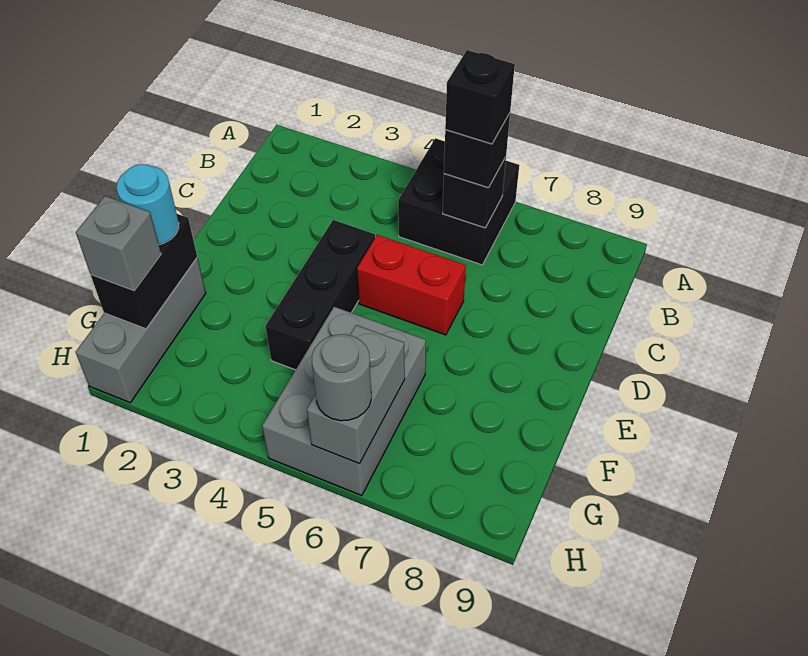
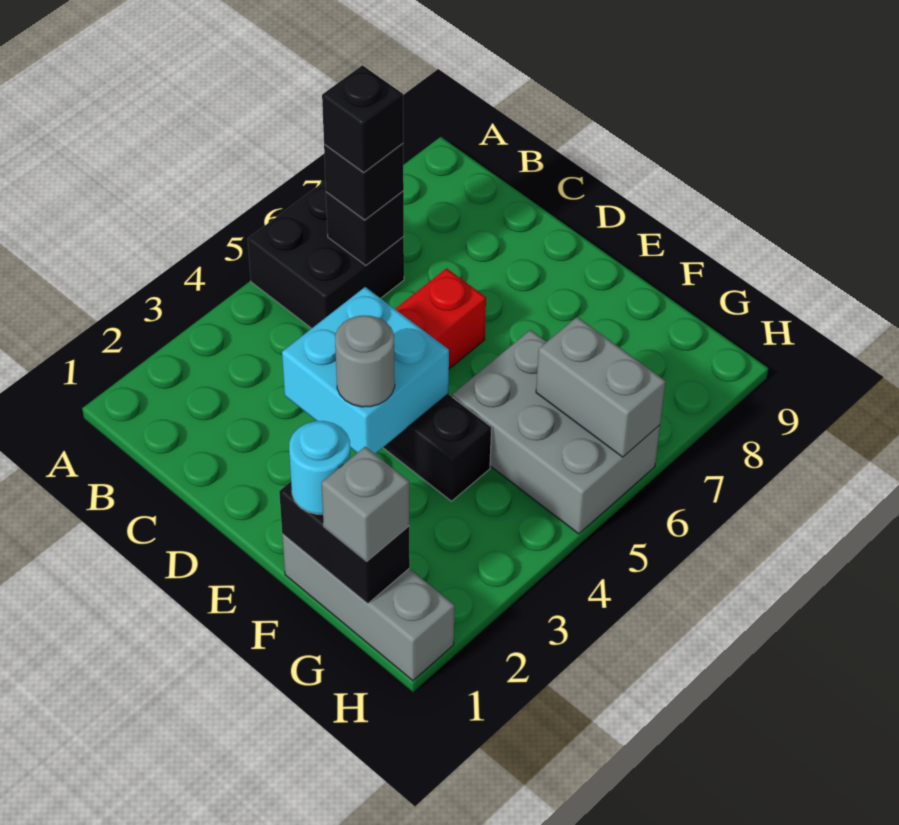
none -> cyan brick D3:E4 level 2
grey round brick H6 level 3 -> grey round brick E3 level 3

